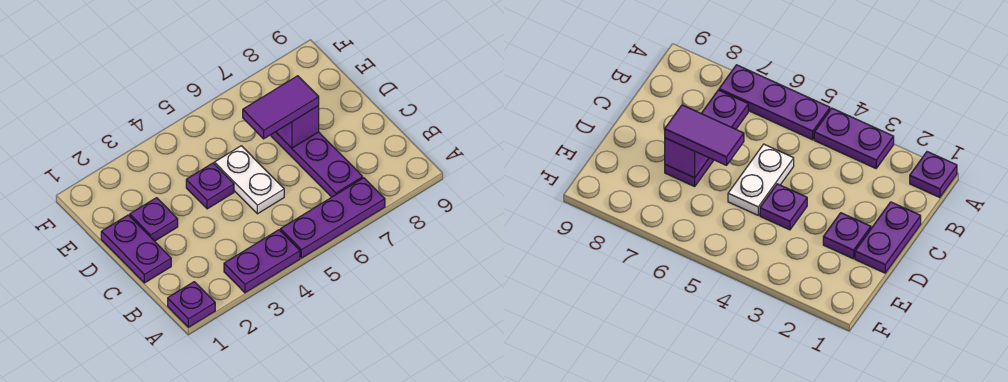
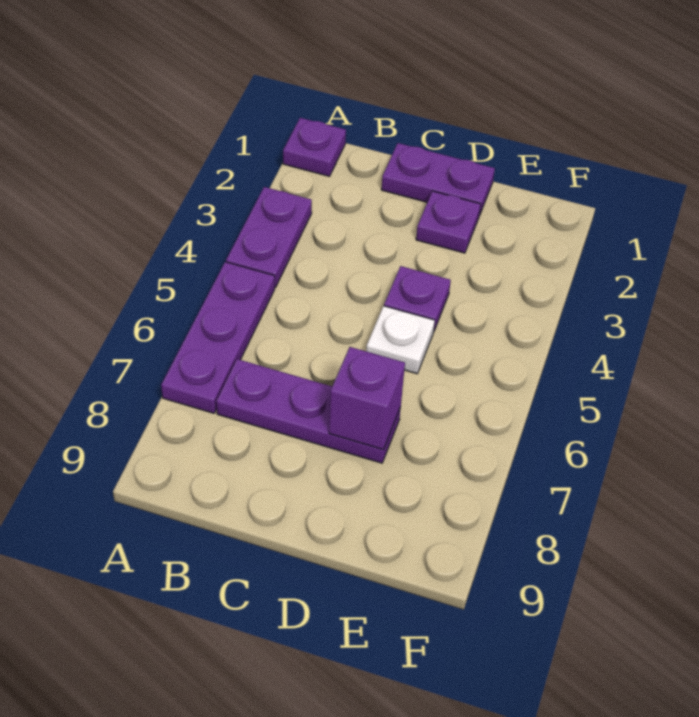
white plate C5:D5 level 1 -> white plate D5 level 1
purple tile D6:D7 level 3 -> none

